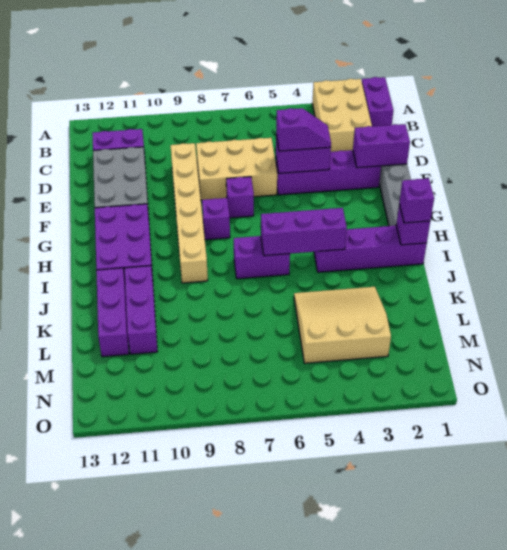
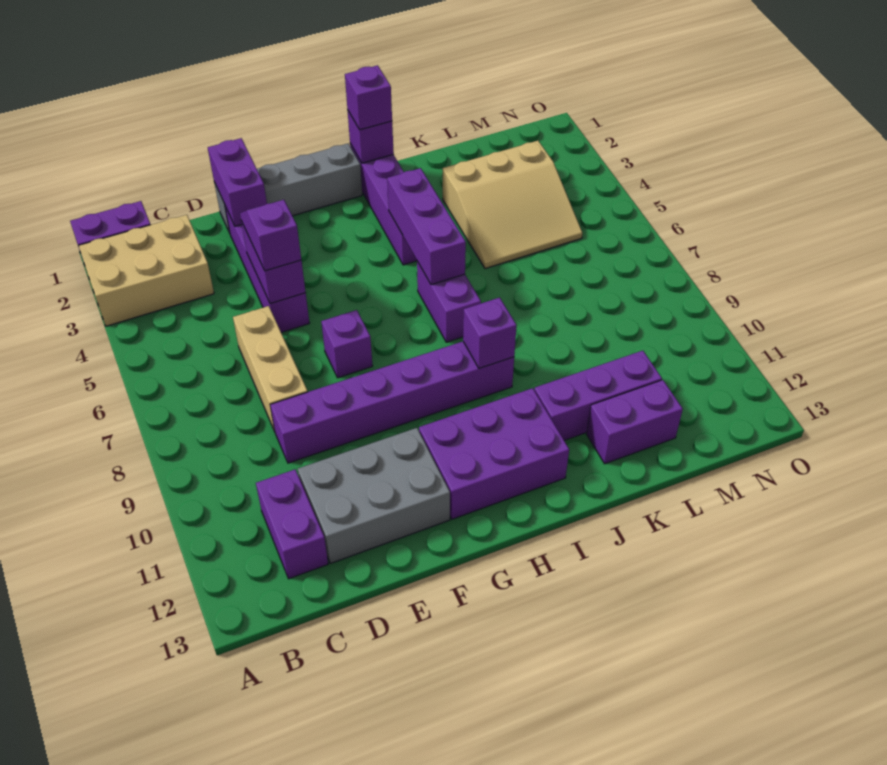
tan brick D6:E8 level 1 -> tan brick D6:D8 level 1
tan brick D9:I9 level 1 -> purple brick D9:I9 level 1
purple brick G8 level 1 -> purple brick I9 level 2
purple brick J12:L12 level 1 -> purple brick K12:L12 level 1
tan slope K3:M5 level 1 top M -> tan slope K3:M5 level 1 top 3

